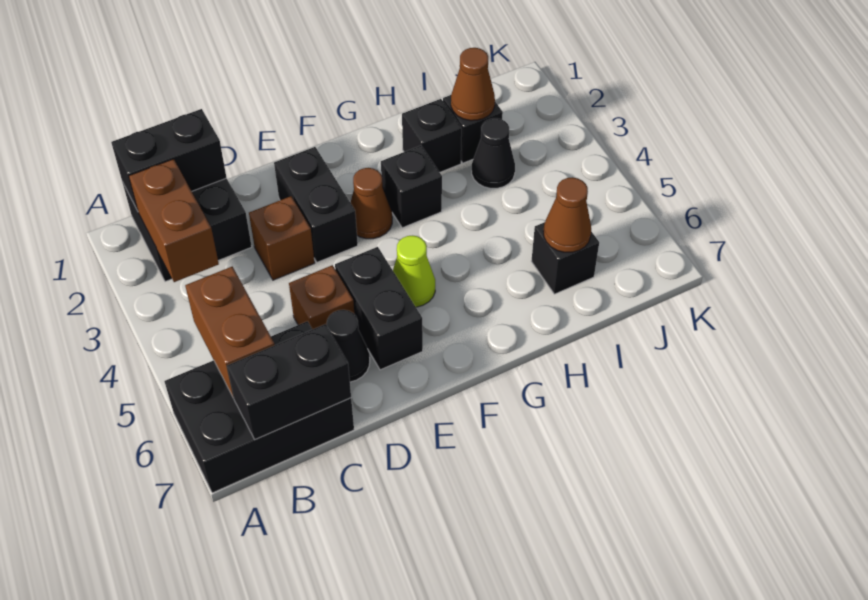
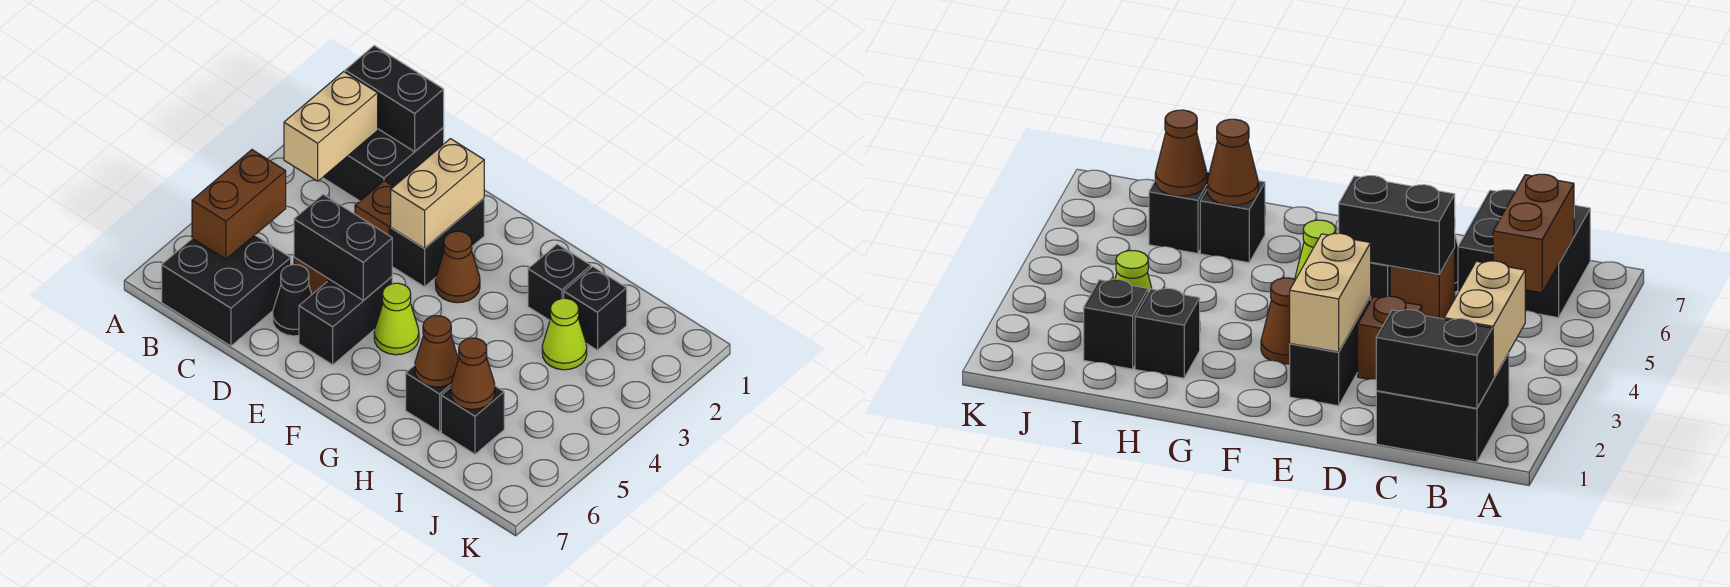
black brick A6:C7 level 1 -> black brick B6:C7 level 1
brown brick B2:B3 level 2 -> tan brick B2:B3 level 2
black brick B7:C7 level 2 -> black brick D5:E5 level 2
none -> tan brick E2:E3 level 2
black brick G3 level 1 -> black brick H6 level 1
brown cone I2 level 2 -> brown cone H6 level 2
black cone I3 level 1 -> lime cone I3 level 1

